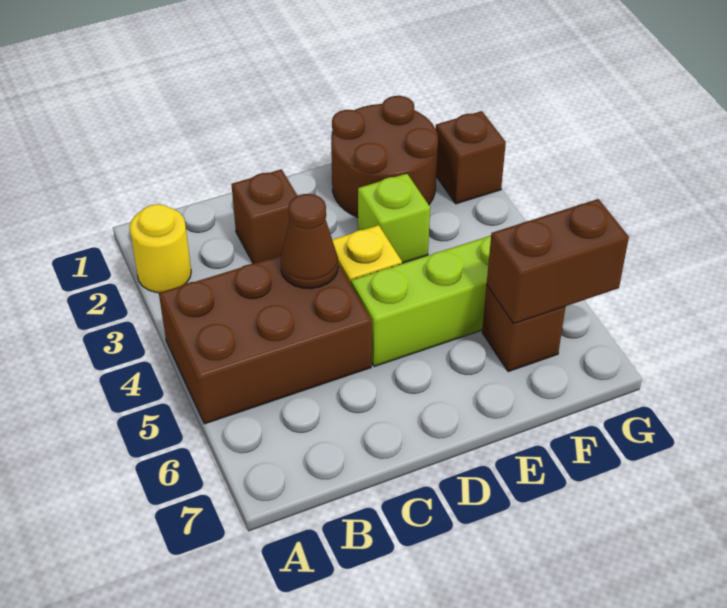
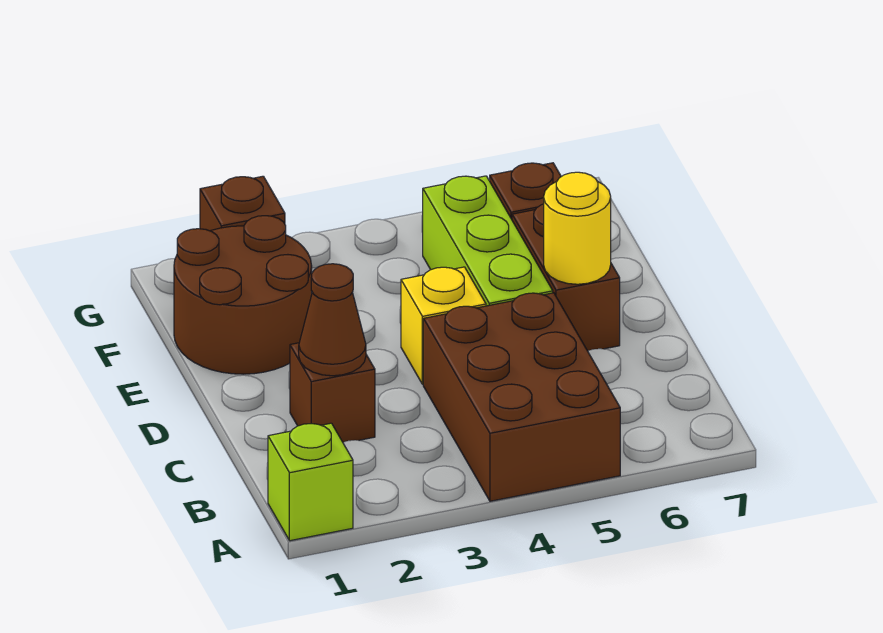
yellow round brick A2 level 1 -> yellow round brick D6 level 2
brown cone C4 level 2 -> brown cone C2 level 2
lime brick E3 level 1 -> lime brick A1 level 1
brown brick F6:G6 level 2 -> brown brick D6:E6 level 1

